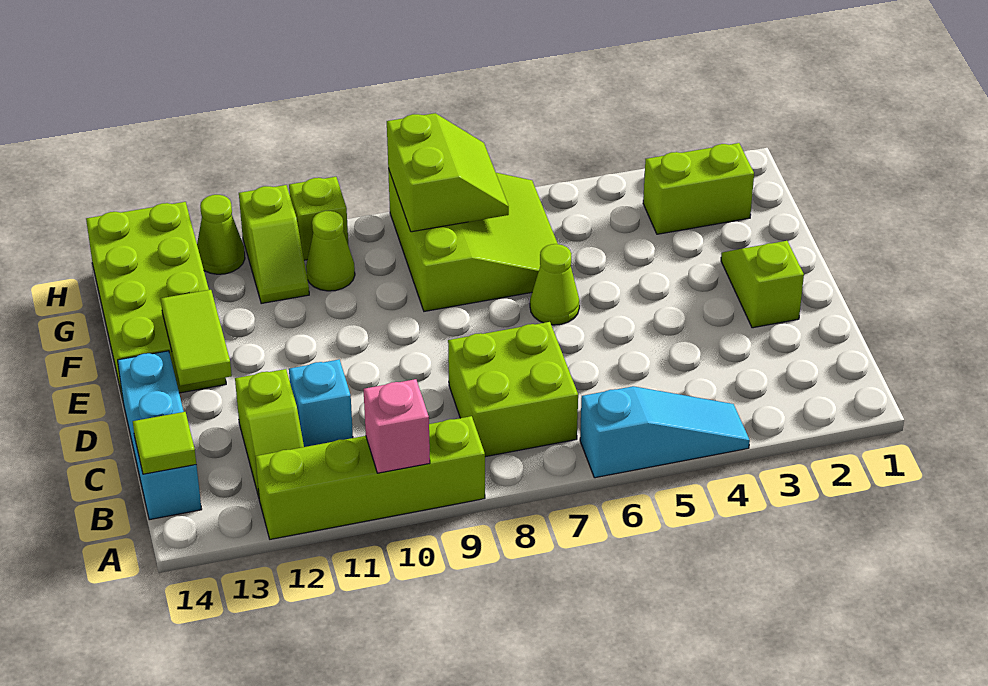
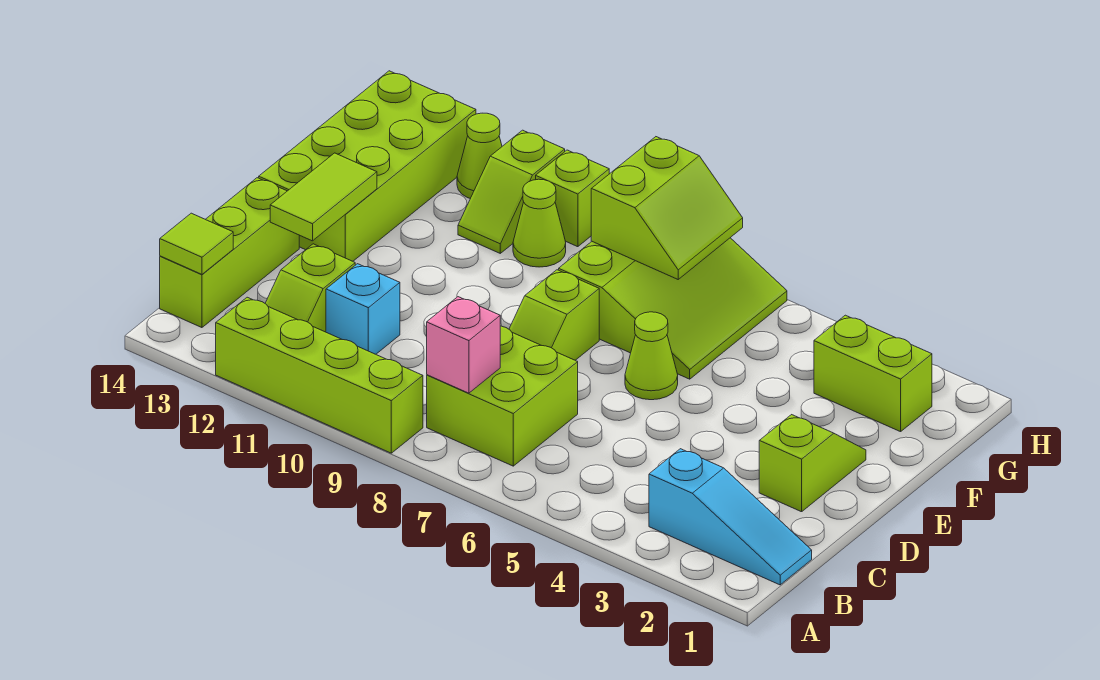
cyan slope A4:A6 level 1 top 6 -> cyan slope B1:B3 level 1 top 3
pink brick A10 level 2 -> pink brick B8 level 2
cyan brick B14:D14 level 1 -> lime brick B14:D14 level 1
none -> lime slope D8:E8 level 1 top E

